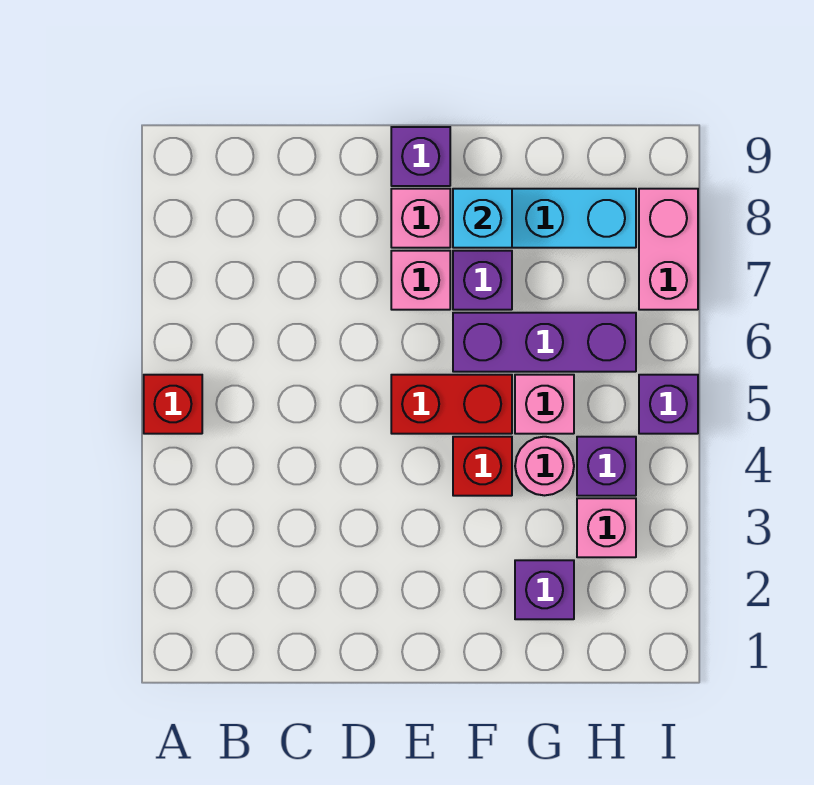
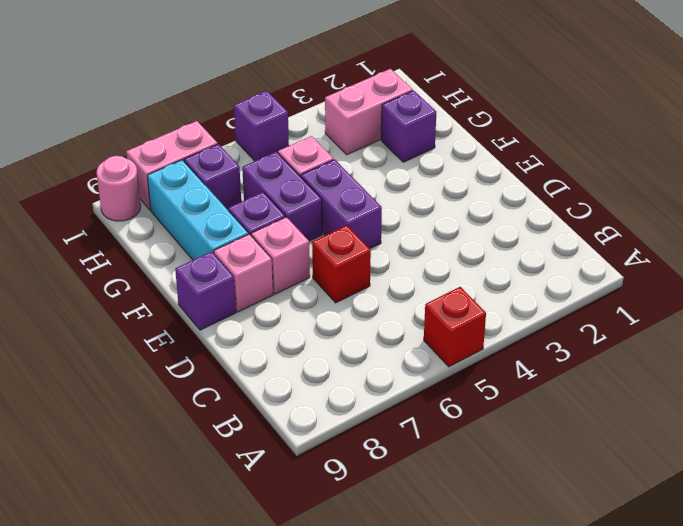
red brick E5:F5 level 1 -> purple brick E5:F5 level 1
red brick F4 level 1 -> red brick D6 level 1
purple brick F6:H6 level 1 -> purple brick F6:G6 level 1
cyan brick F8 level 2 -> none
pink round brick G4 level 1 -> pink round brick I9 level 1
pink brick H3 level 1 -> pink brick H2:H3 level 1
purple brick H4 level 1 -> purple brick H7 level 1

